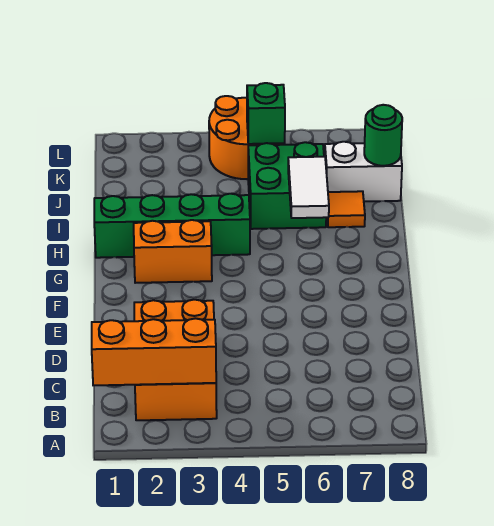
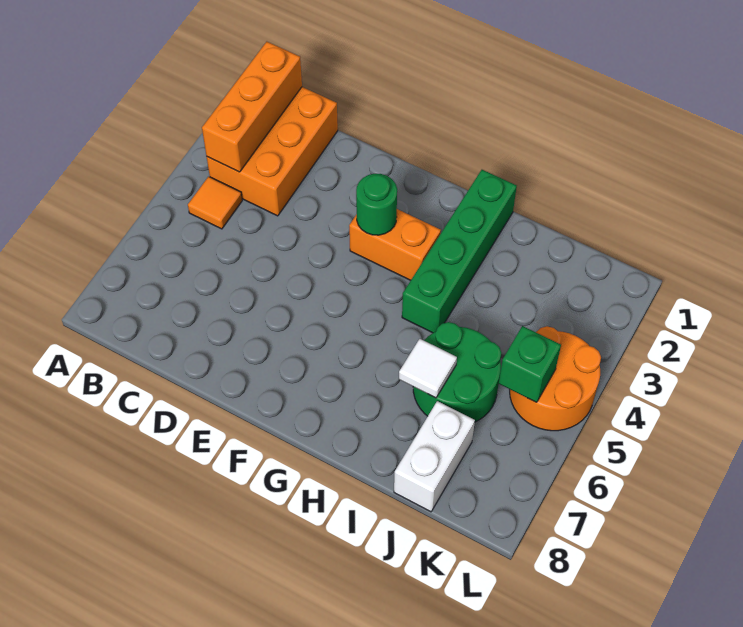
orange brick B2:D3 level 1 -> orange brick B1:C3 level 1
orange brick G2:G3 level 1 -> orange brick F3:G3 level 1
white tile H6:I6 level 2 -> white tile I6 level 2
green brick I5:J6 level 1 -> green round brick I5:J6 level 1
orange tile I7 level 1 -> orange tile B4 level 1
green round brick J8 level 2 -> green round brick F3 level 2

